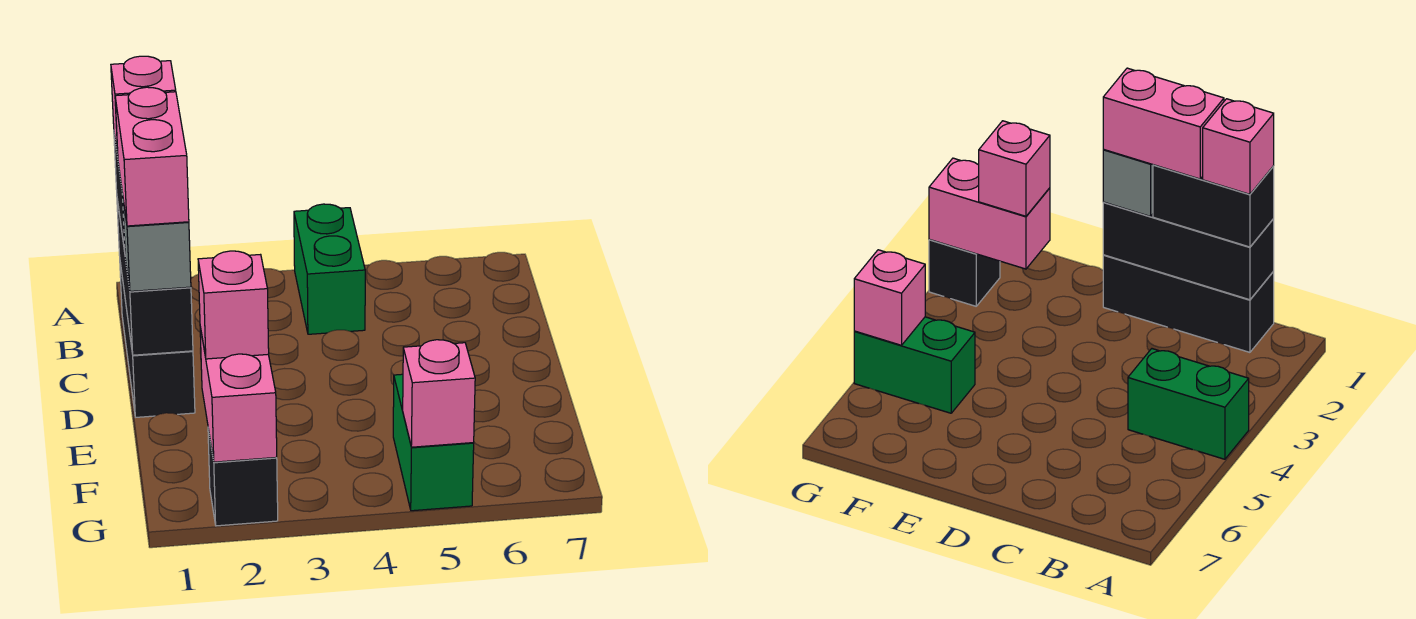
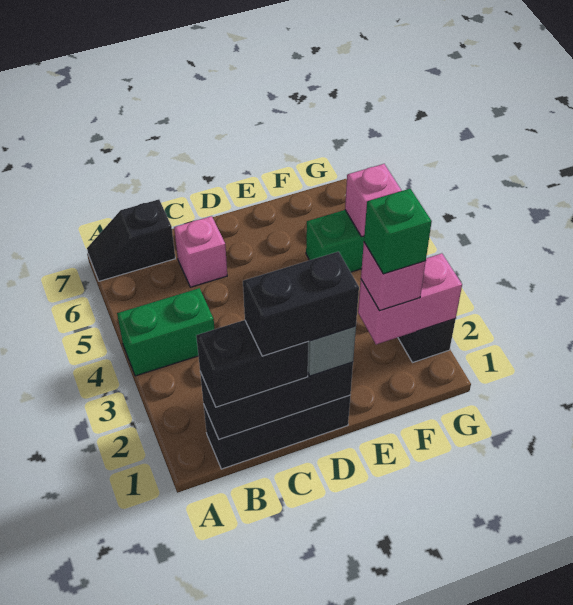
none -> black slope A7:B7 level 1 top B
pink brick B1 level 4 -> pink brick C6 level 1
pink brick C1:D1 level 4 -> black brick C1:D1 level 4
none -> green brick F2 level 4

